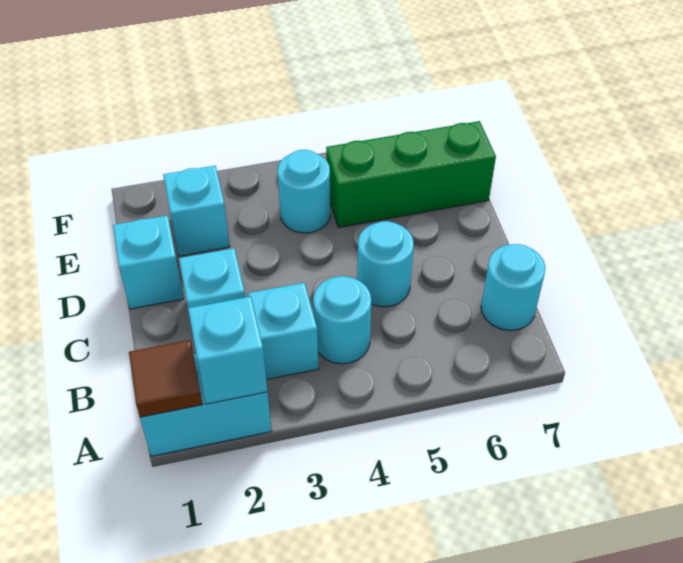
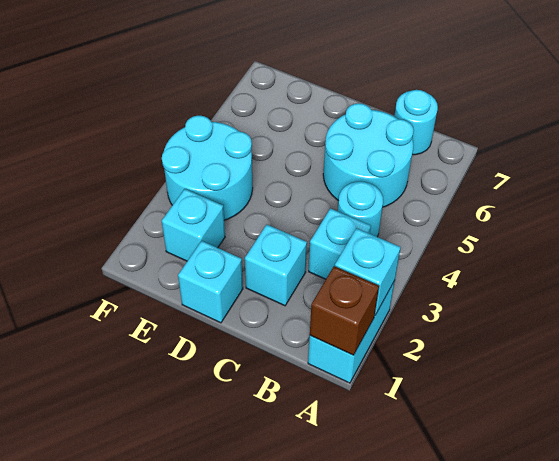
brown tile A1 level 2 -> brown brick A1 level 2
cyan round brick C5 level 1 -> cyan round brick B5:C6 level 1
cyan round brick E4 level 1 -> cyan round brick E3:F4 level 1
green brick E5:E7 level 1 -> none

